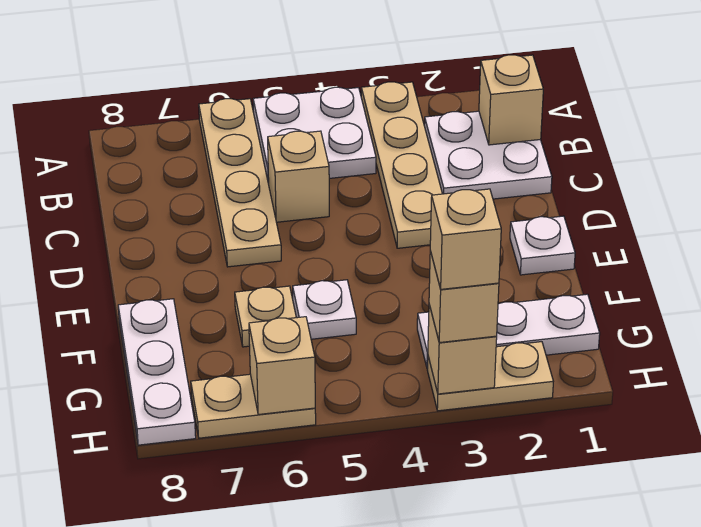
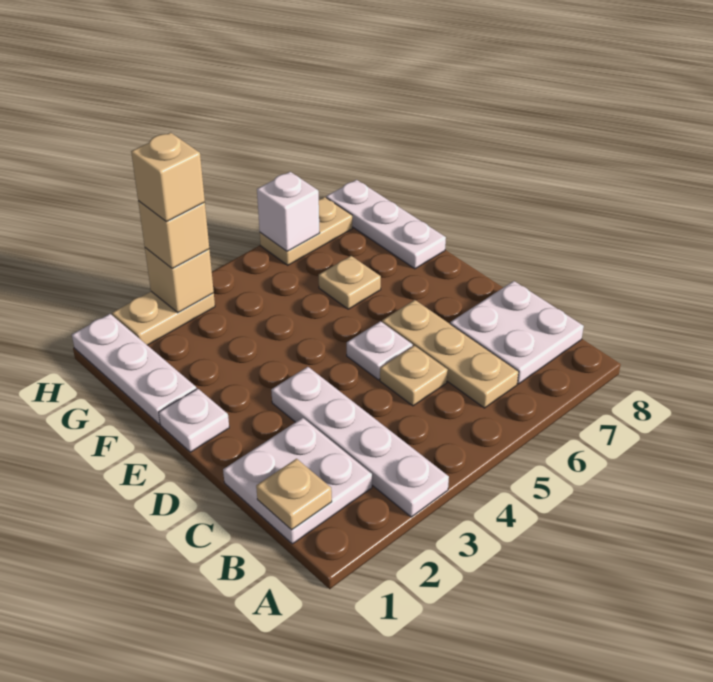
tan plate A3:D3 level 1 -> white plate A3:D3 level 1
white plate A4:B5 level 1 -> white plate B7:C8 level 1
tan plate A6:D6 level 1 -> tan plate B6:D6 level 1
tan brick B1 level 2 -> tan plate B1 level 2
tan brick C5 level 1 -> tan plate C5 level 1
white plate F5 level 1 -> white plate D5 level 1
white plate G1:G3 level 1 -> white plate F1:H1 level 1
tan brick H6 level 2 -> white brick H6 level 2

